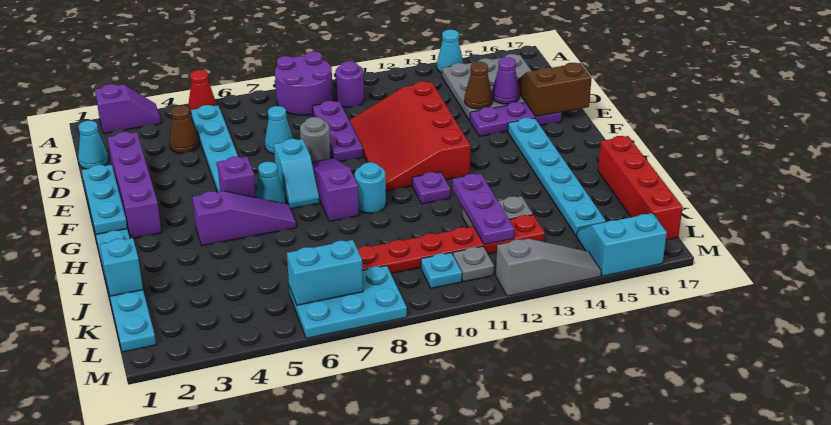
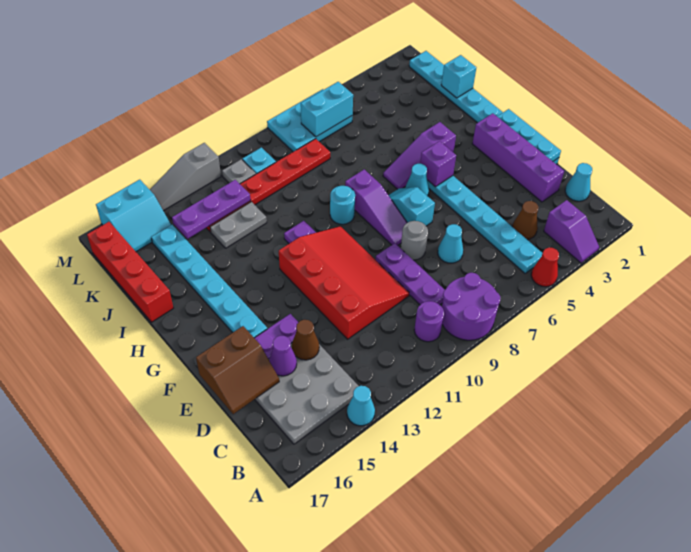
purple slope A2:A3 level 1 top 2 -> purple slope A3:B3 level 1 top B
purple plate I12:K12 level 2 -> purple plate K12:K14 level 2

